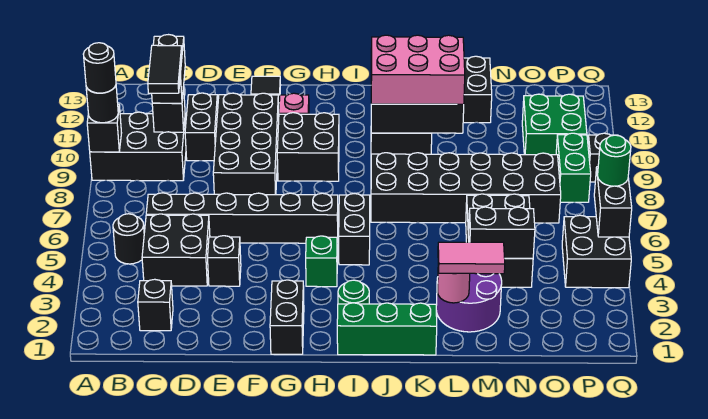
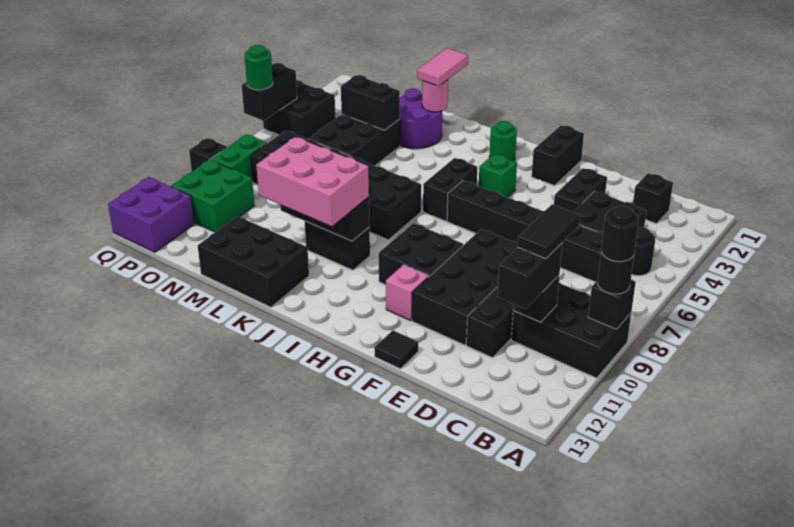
black brick E4 level 1 -> black brick E3:E4 level 1
green brick I1:K1 level 1 -> none
pink tile L2:M2 level 3 -> pink tile L1:L2 level 3
none -> purple brick P12:Q13 level 1

